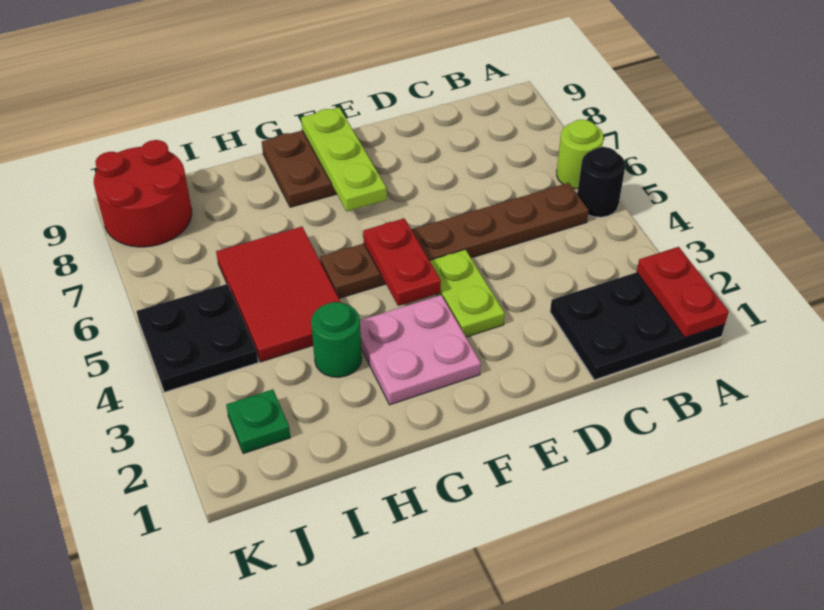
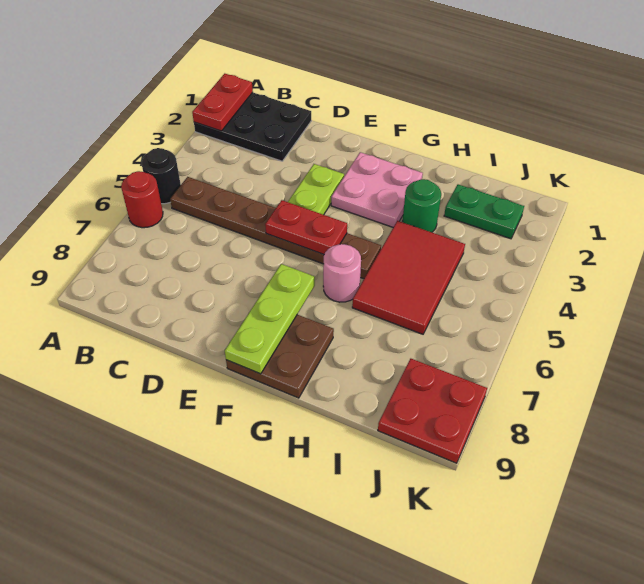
lime round brick A6 level 1 -> red round brick A6 level 1
red plate F4:F5 level 2 -> red plate E5:F5 level 2
none -> pink round brick G6 level 1
green plate J2 level 1 -> green plate I2:J2 level 1
black plate J4:K5 level 1 -> none
red round brick J8:K9 level 1 -> red plate J8:K9 level 1

